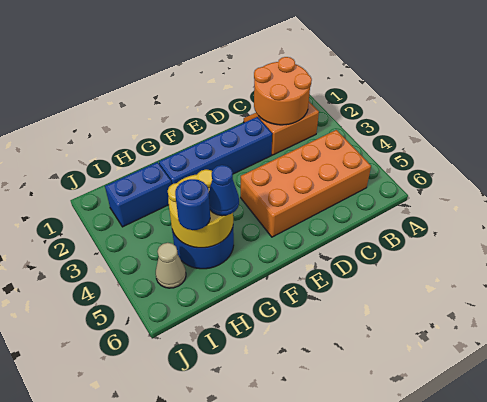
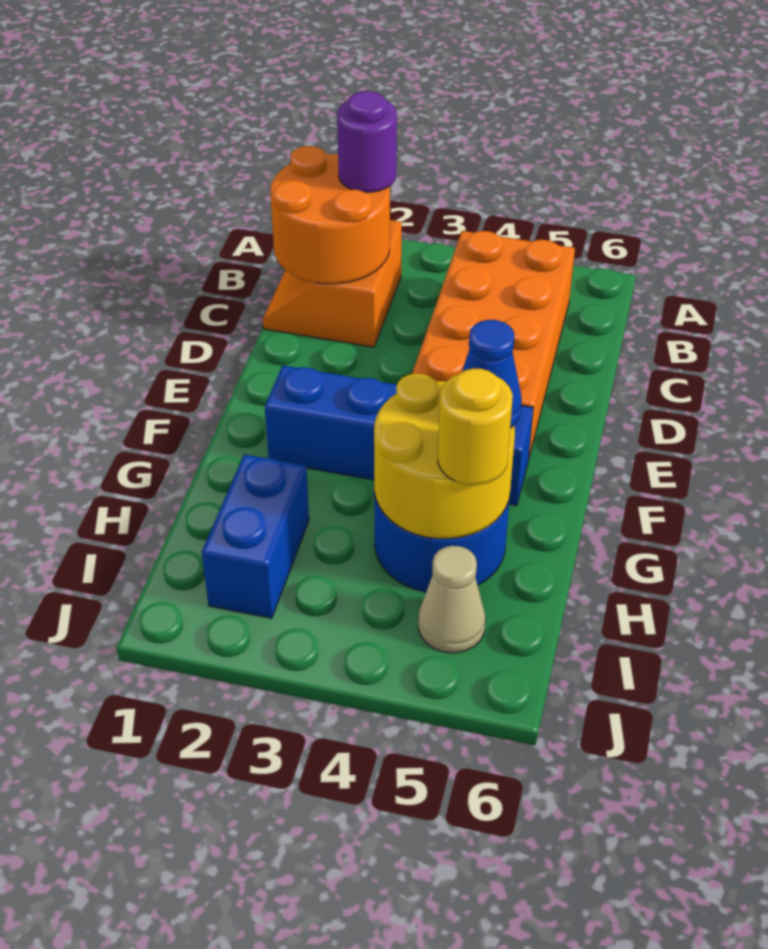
none -> purple round brick B2 level 3
blue brick D2:G2 level 1 -> blue brick F2:F5 level 1
blue round brick H5 level 3 -> yellow round brick H5 level 3

